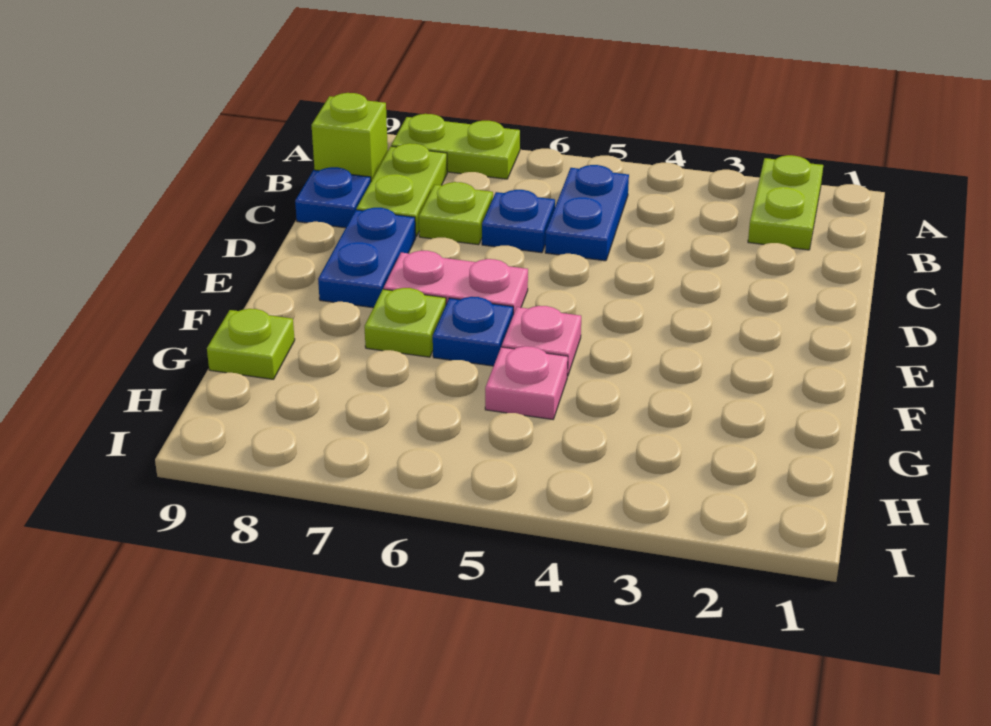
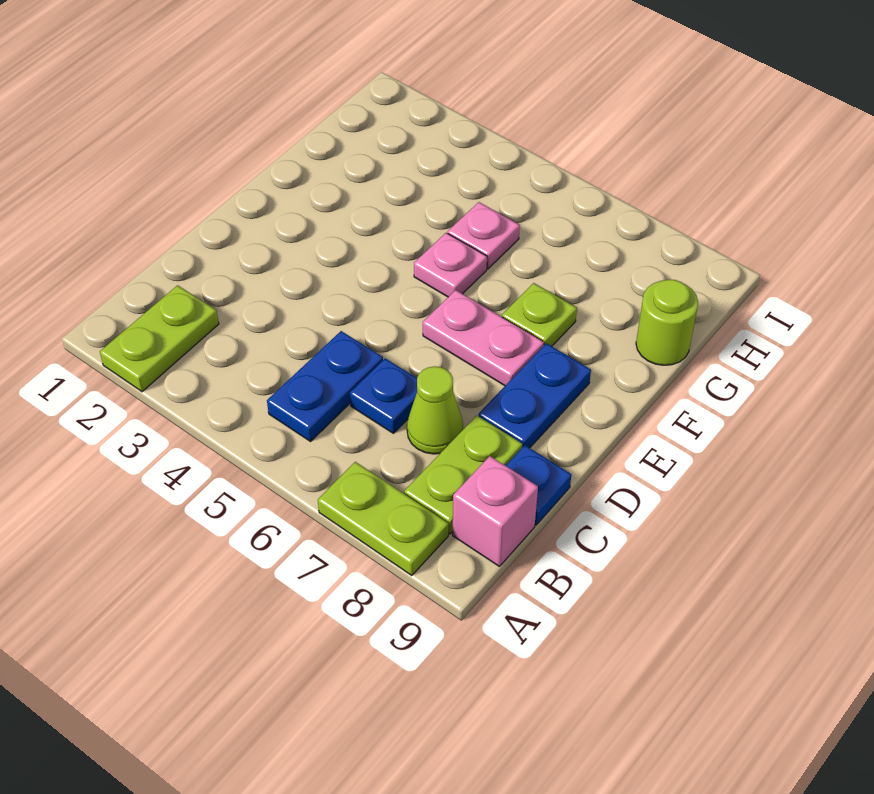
lime brick B9 level 1 -> pink brick B9 level 1
lime plate C7 level 1 -> lime cone C7 level 1
blue plate F6 level 1 -> none
lime plate G9 level 1 -> lime round brick G9 level 1

